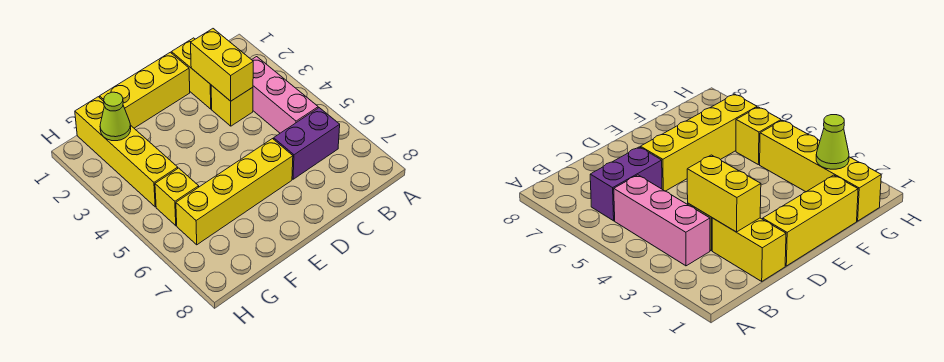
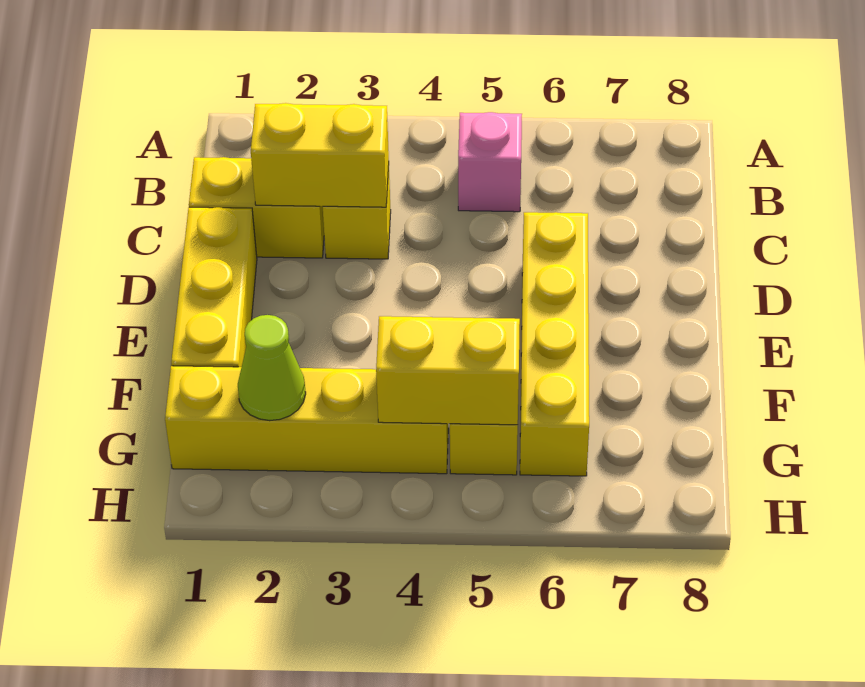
pink brick B3:B5 level 1 -> pink brick B5 level 1
purple brick B6:C6 level 1 -> none
none -> yellow brick G4:G5 level 2

